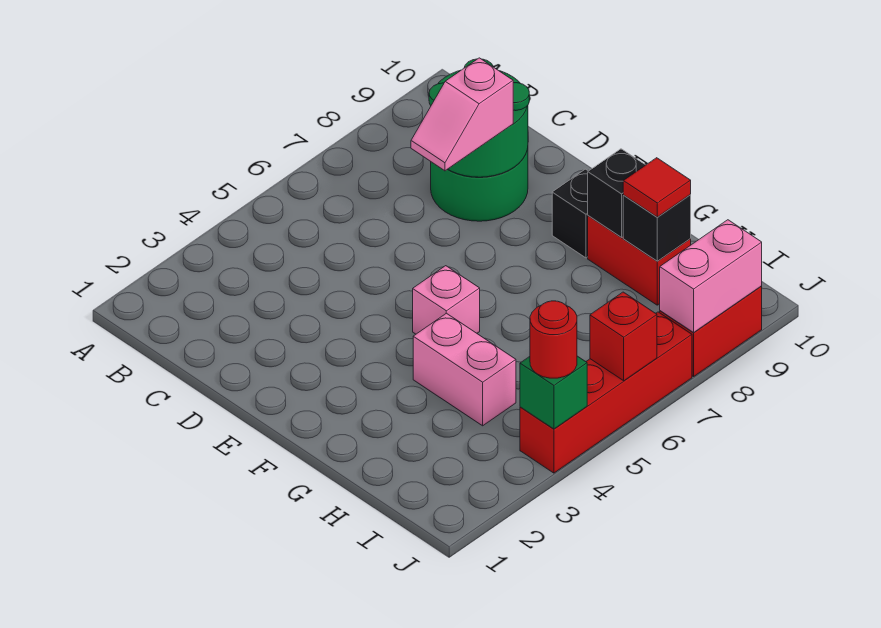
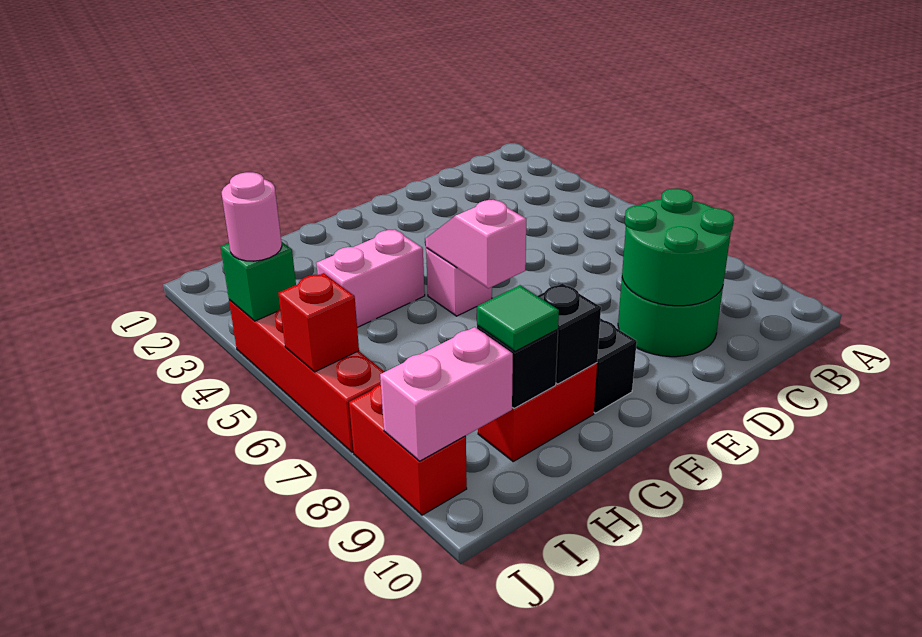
pink slope D7:D8 level 3 top 8 -> pink slope F5:F6 level 2 top 6
red tile H9 level 3 -> green tile H9 level 3
red round brick J4 level 3 -> pink round brick J4 level 3
pink brick J8:J9 level 2 -> pink brick I9:J9 level 2

